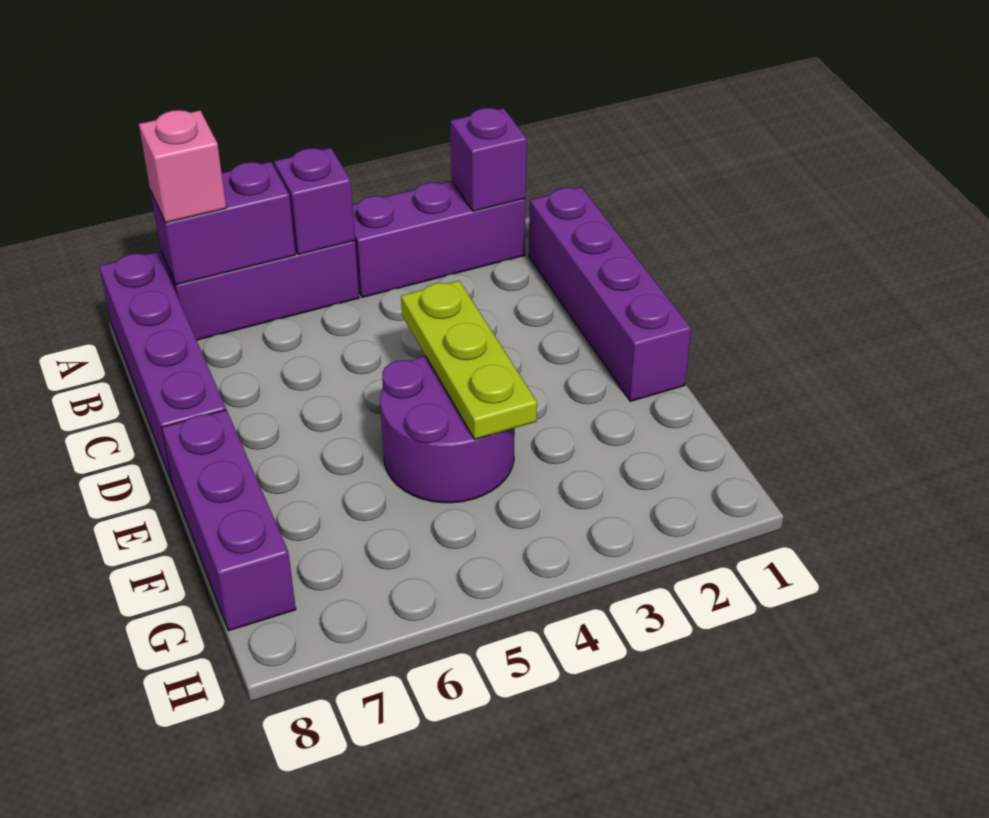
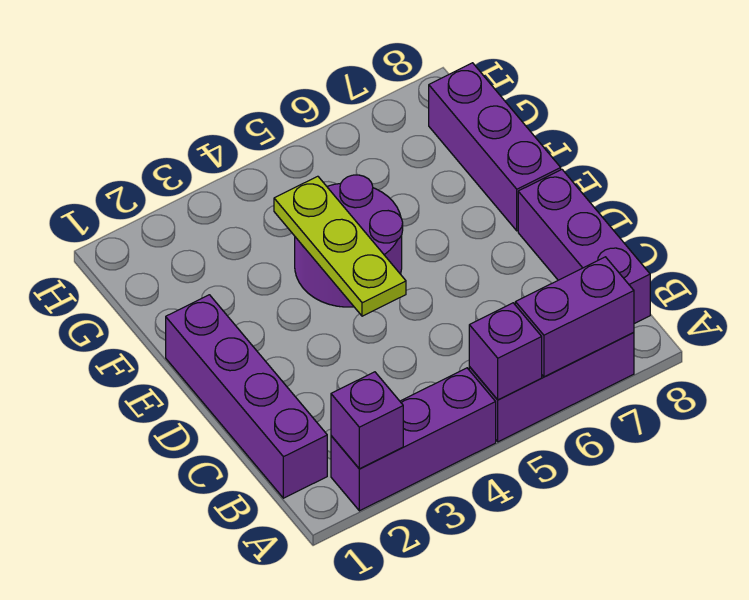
pink brick A7 level 3 -> none
purple brick A8:D8 level 1 -> purple brick B8:D8 level 1

